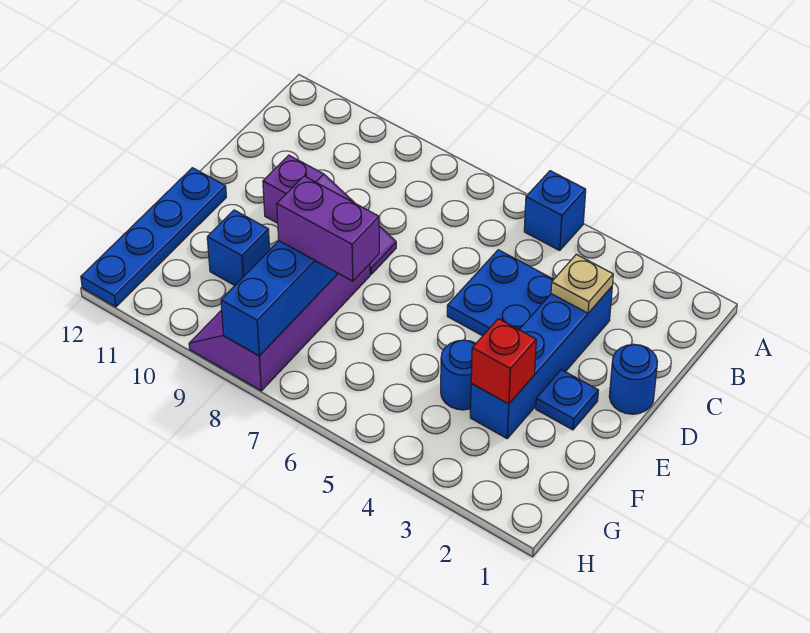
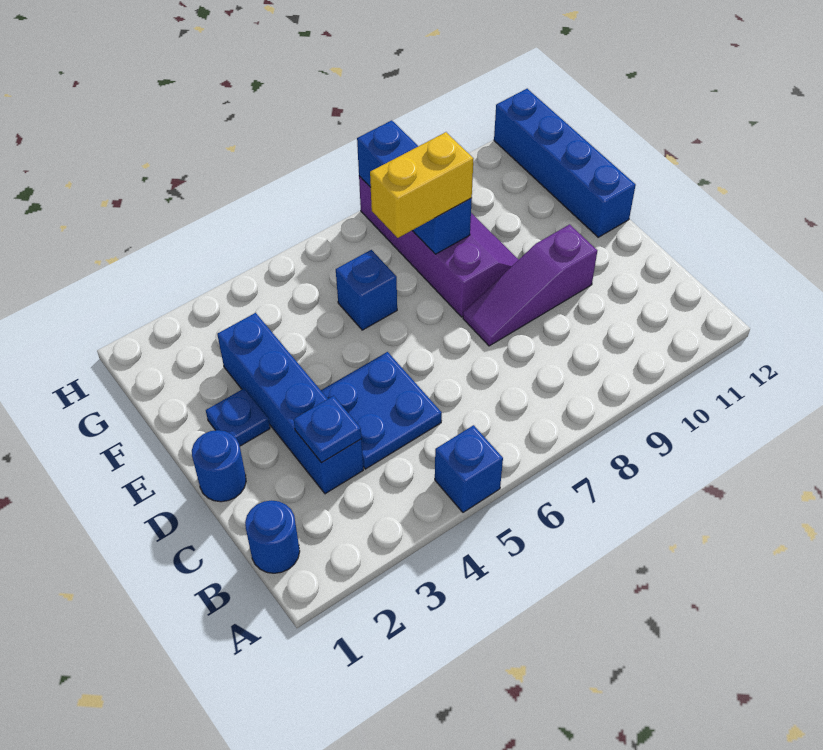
tan plate C3 level 2 -> blue plate C3 level 2
blue plate E12:H12 level 1 -> blue brick E12:H12 level 1
red brick F3 level 2 -> none
blue round brick F4 level 1 -> blue round brick B1 level 1
purple brick F7:F8 level 3 -> yellow brick F7:F8 level 3
blue brick F10 level 1 -> blue brick F6 level 1

